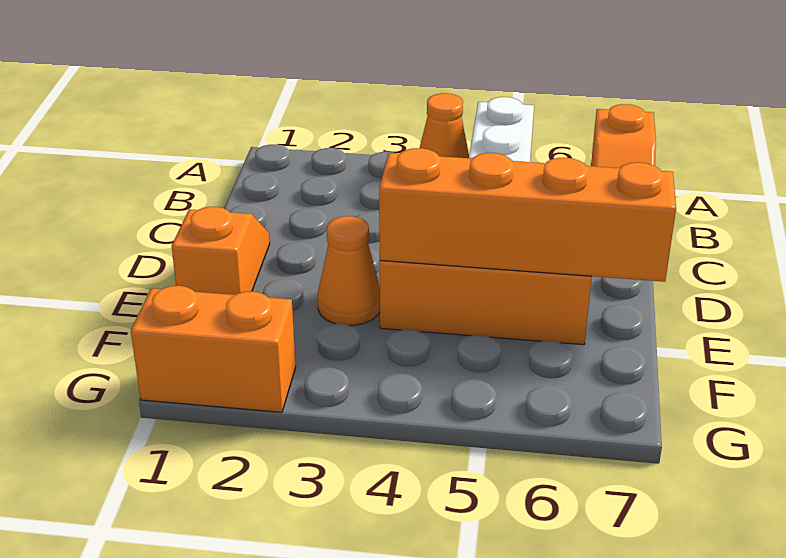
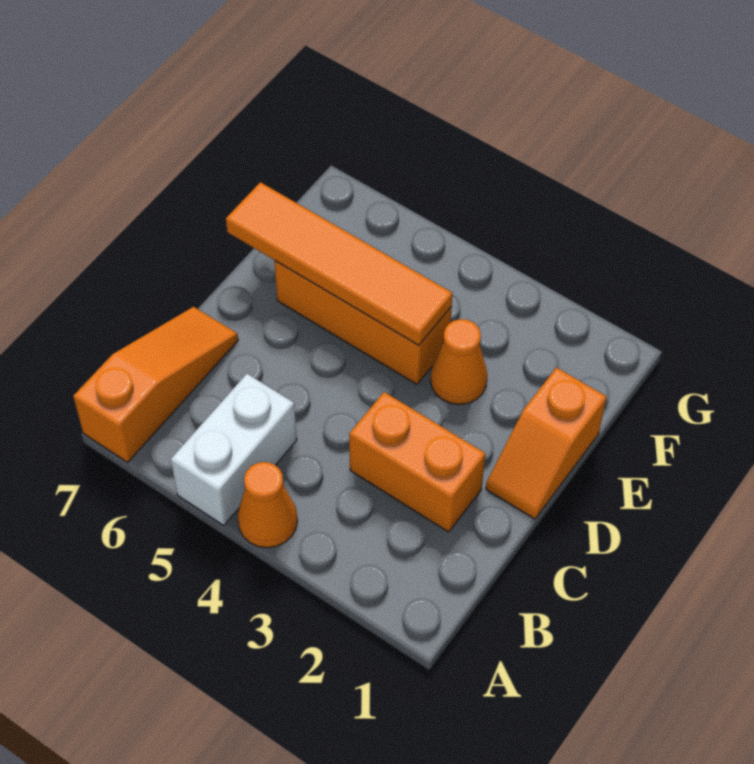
orange brick E4:E7 level 2 -> orange tile E4:E7 level 2
orange brick G1:G2 level 1 -> orange brick C2:C3 level 1

